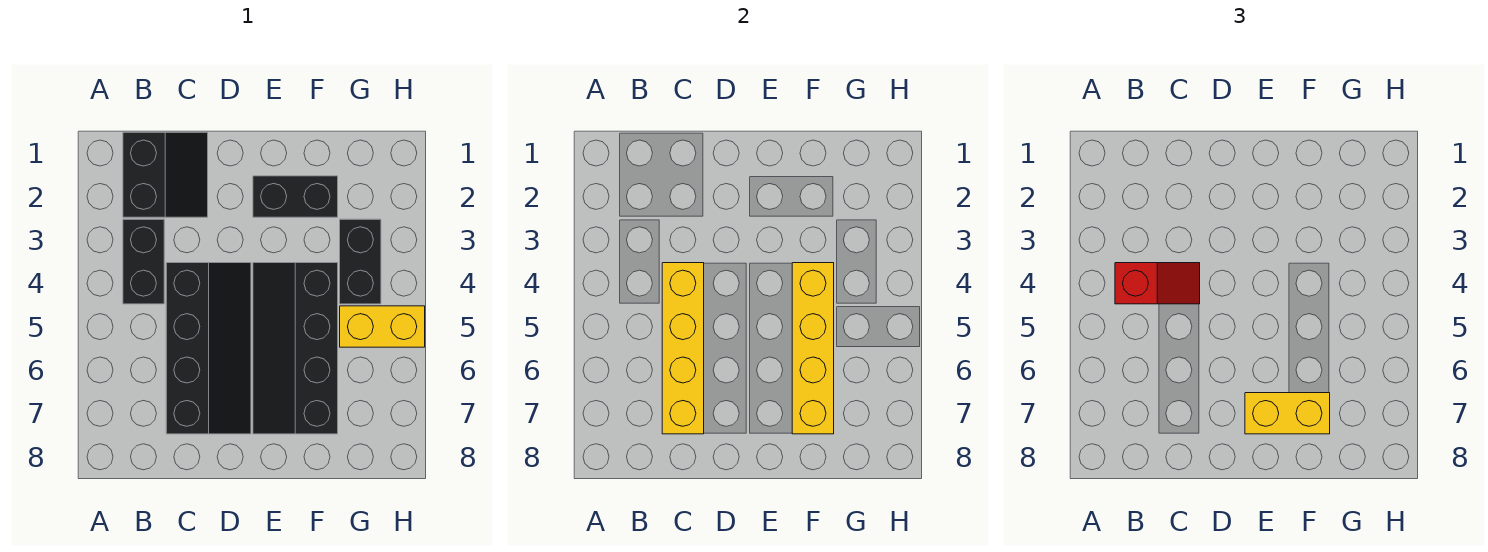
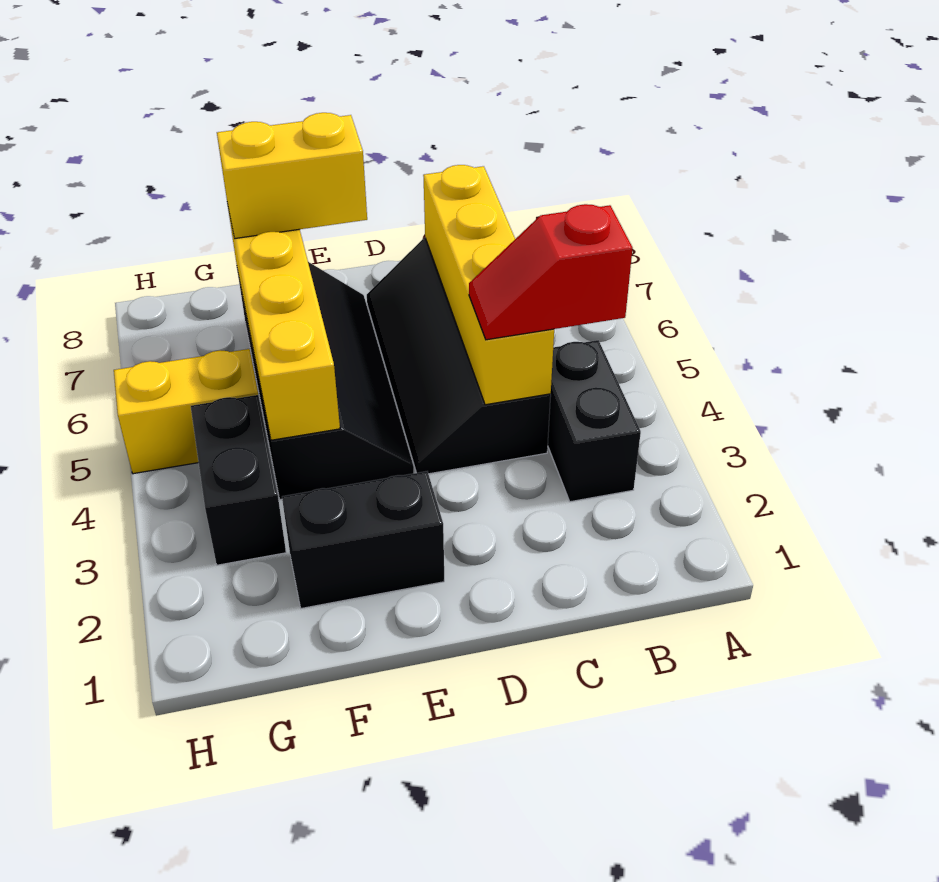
black slope B1:C2 level 1 top B -> none

